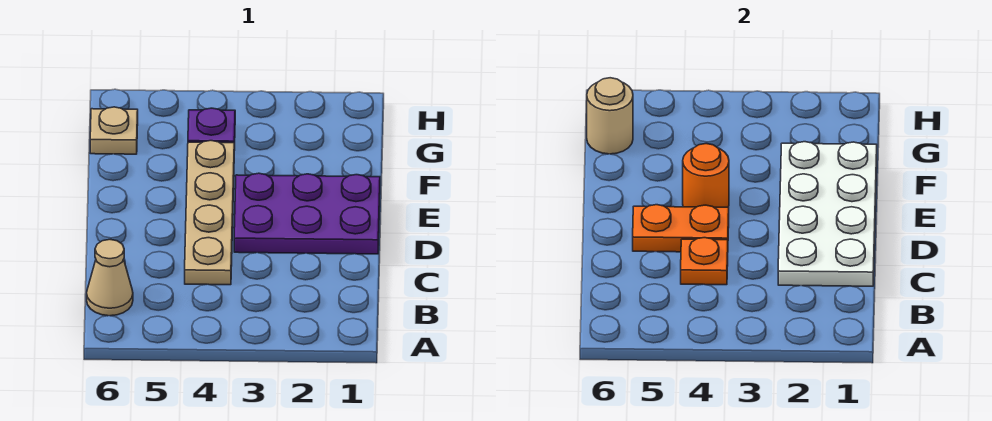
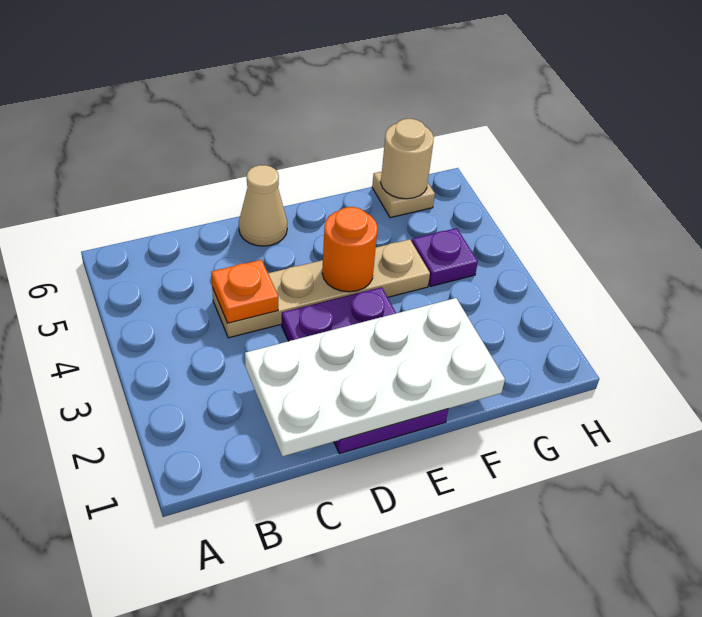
tan cone B6 level 1 -> tan cone D6 level 1
orange plate D4:D5 level 2 -> none

